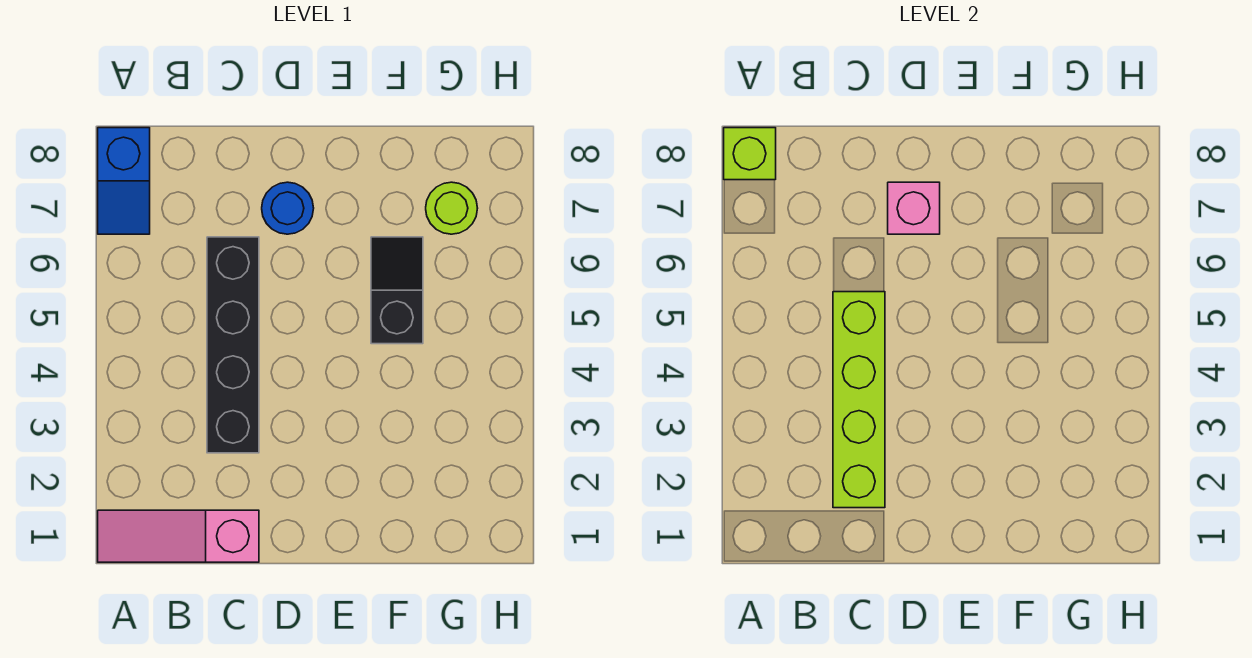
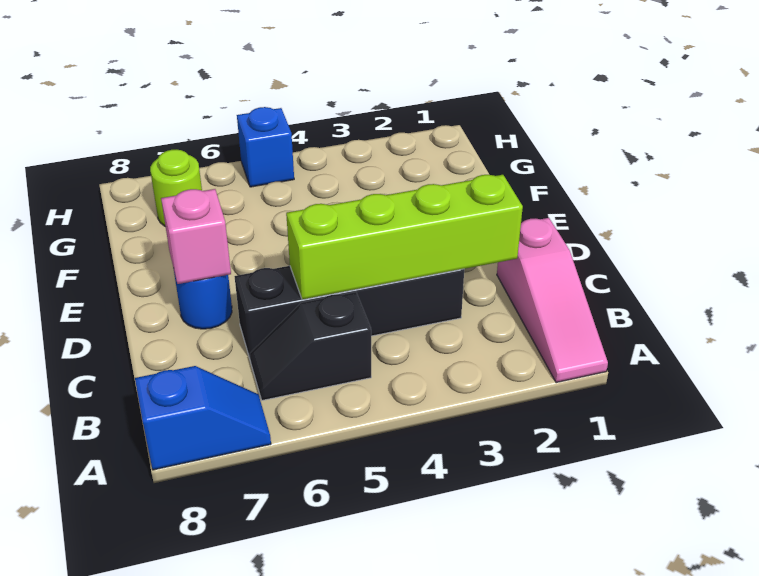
lime brick A8 level 2 -> none
black slope F5:F6 level 1 top 5 -> black slope B5:B6 level 1 top 5
none -> blue brick H5 level 1

